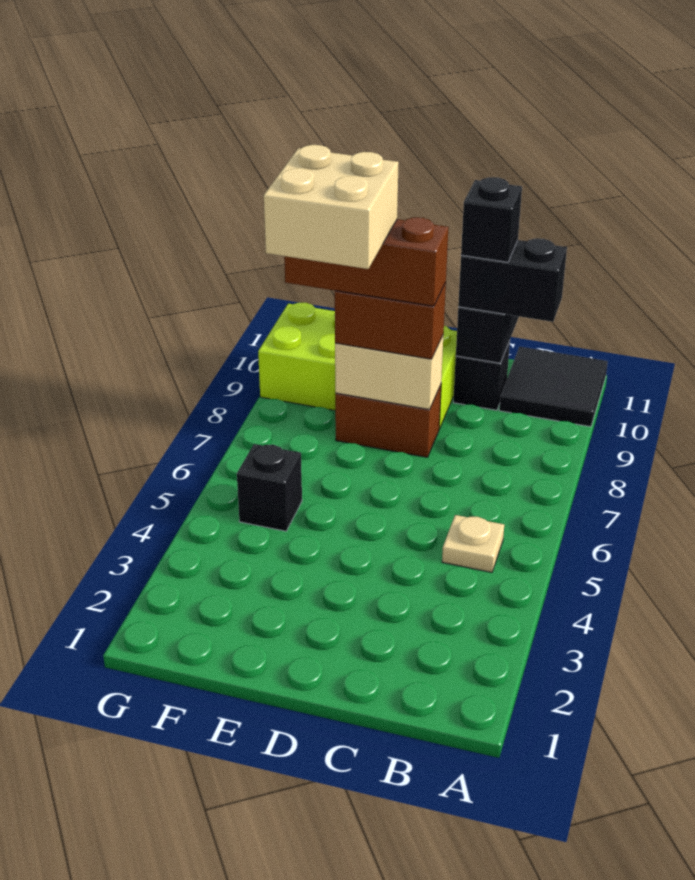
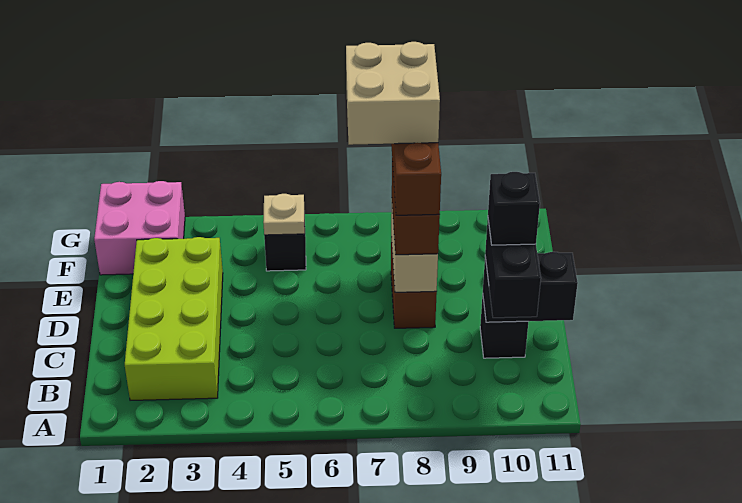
black tile A10:B11 level 1 -> none
tan plate B5 level 1 -> tan plate F5 level 2
lime brick D9:G10 level 1 -> lime brick B2:E3 level 1
none -> pink brick F1:G2 level 1

